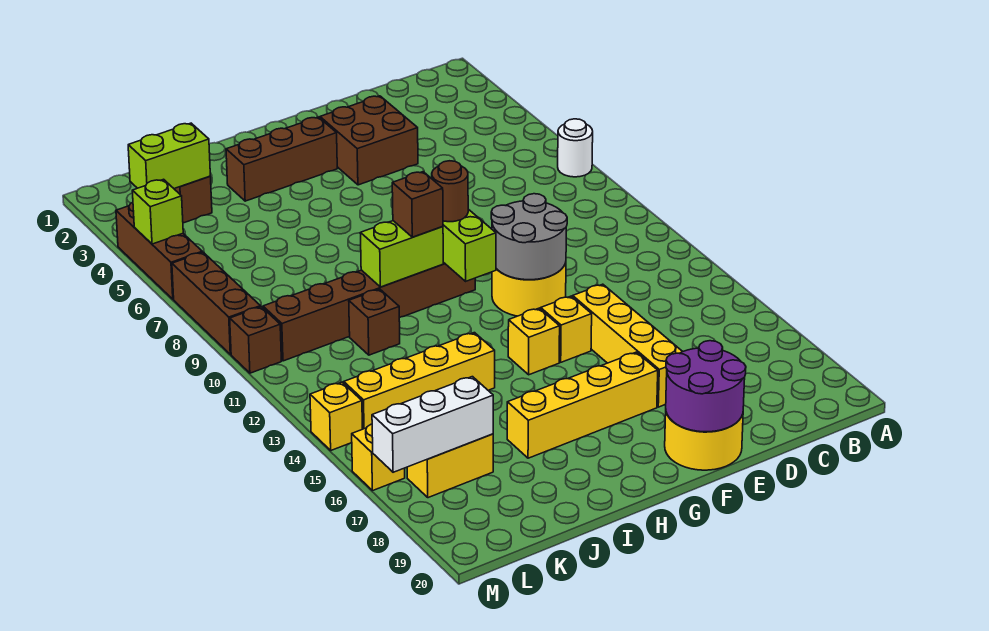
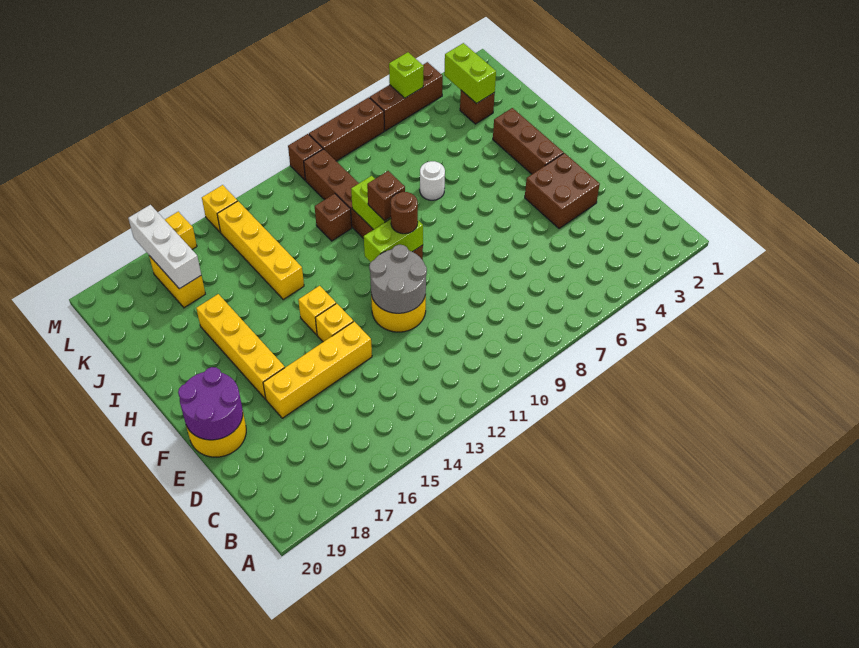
white round brick A7 level 1 -> white round brick I7 level 1

